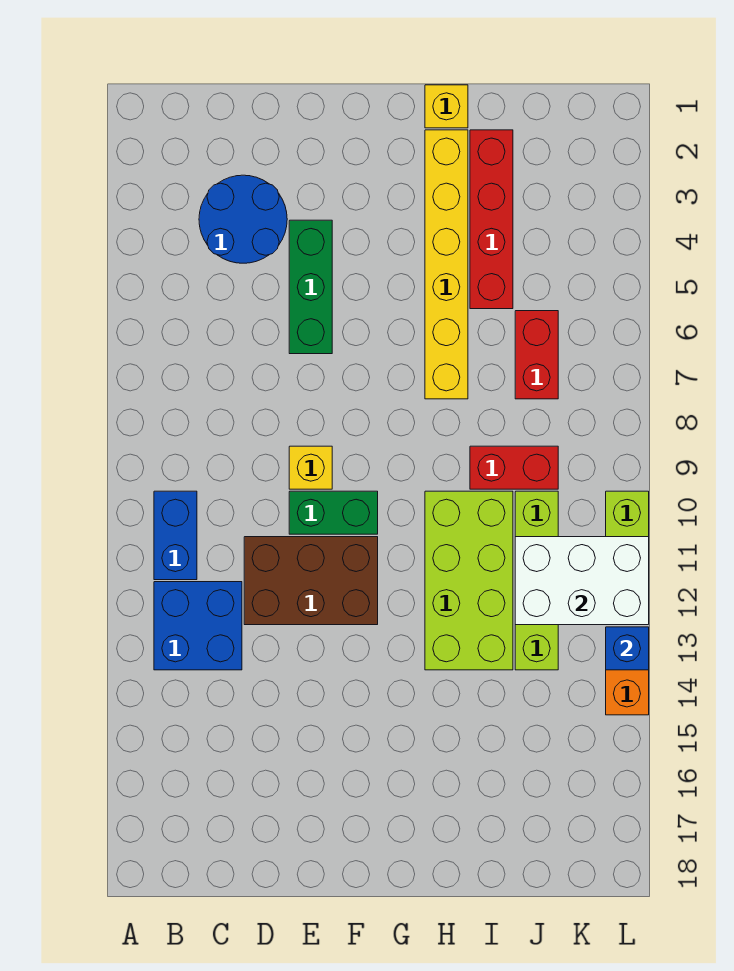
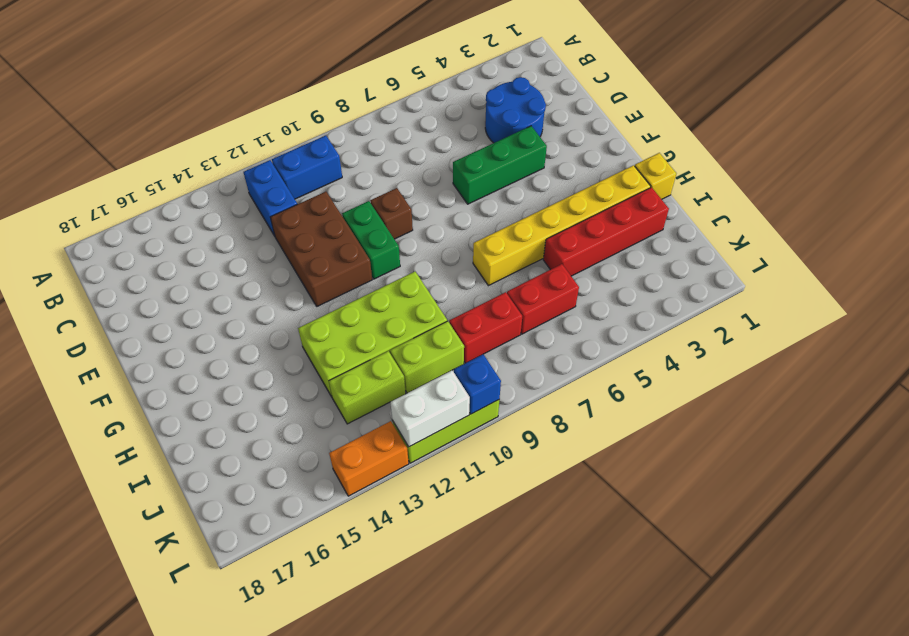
blue brick B12:C13 level 1 -> blue brick B12:C12 level 1
yellow brick E9 level 1 -> brown brick E9 level 1
red brick I9:J9 level 1 -> red brick J8:J9 level 1
white brick J11:L12 level 2 -> white brick L11:L12 level 2
blue brick L13 level 2 -> blue brick L10 level 2

